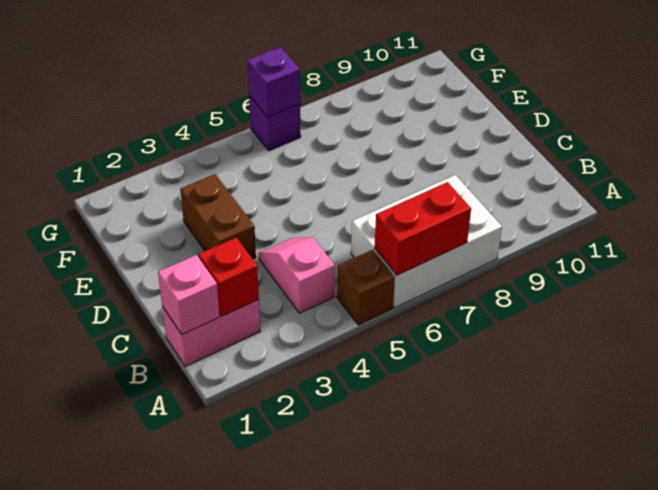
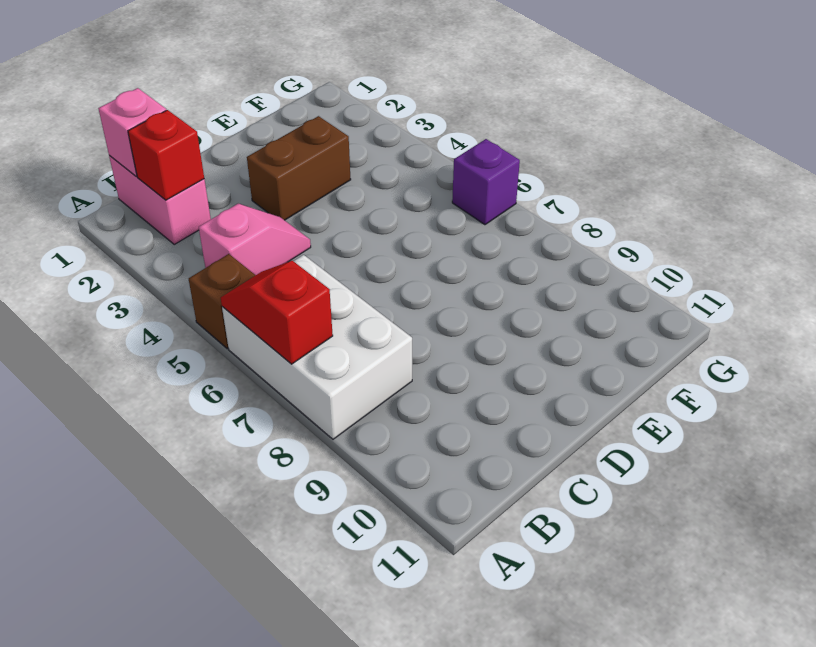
red brick A6:A7 level 2 -> red slope A6:A7 level 2 top 7
purple brick G6 level 2 -> none

